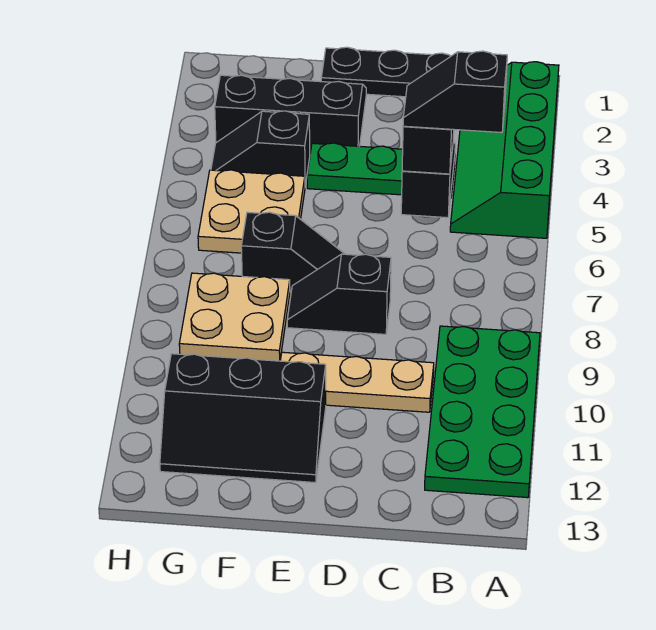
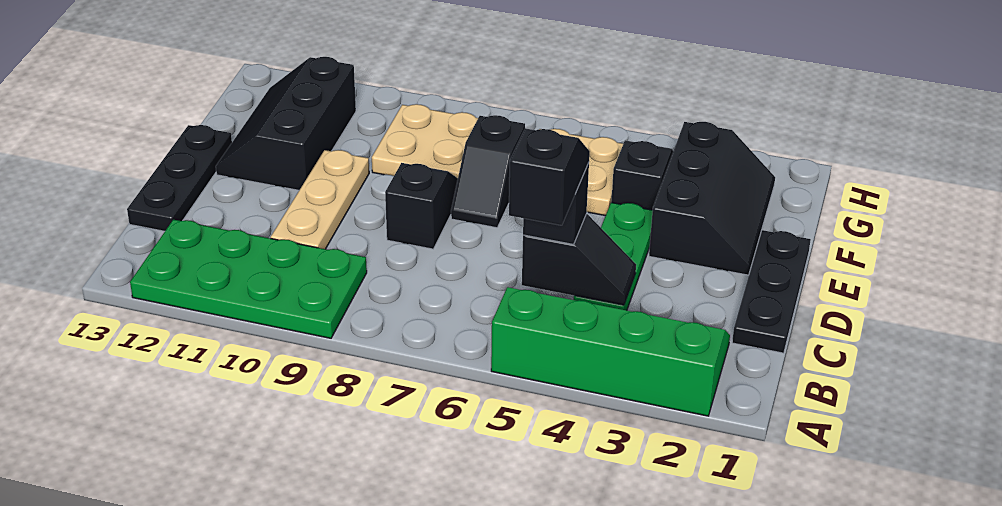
none -> black plate C13:E13 level 1

